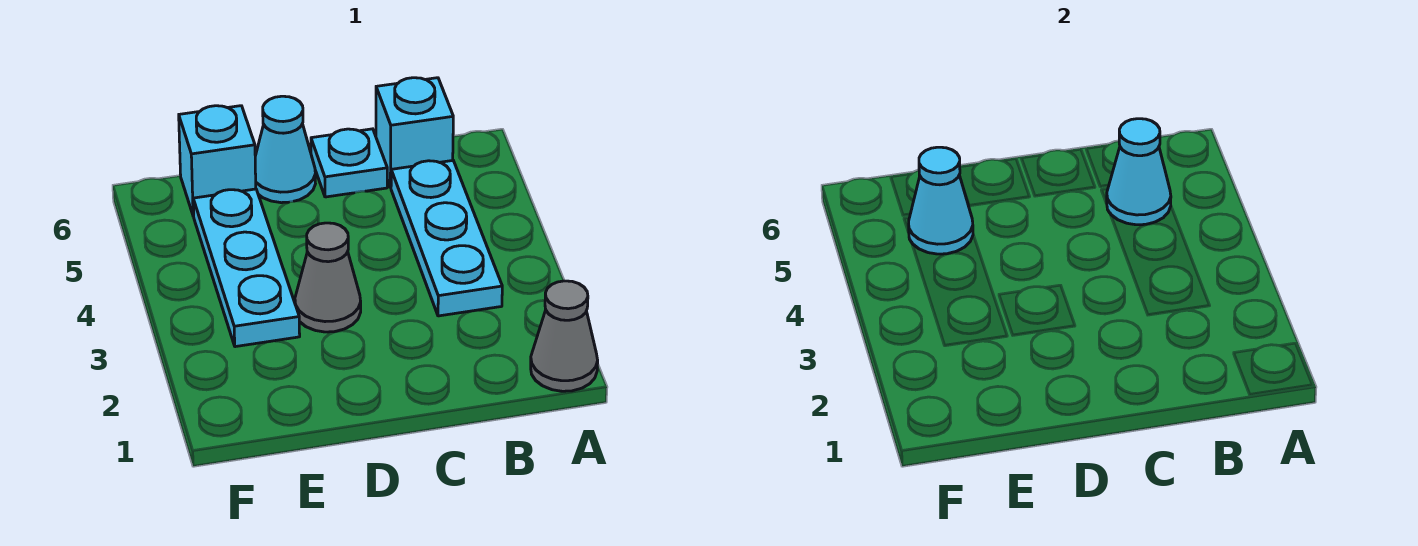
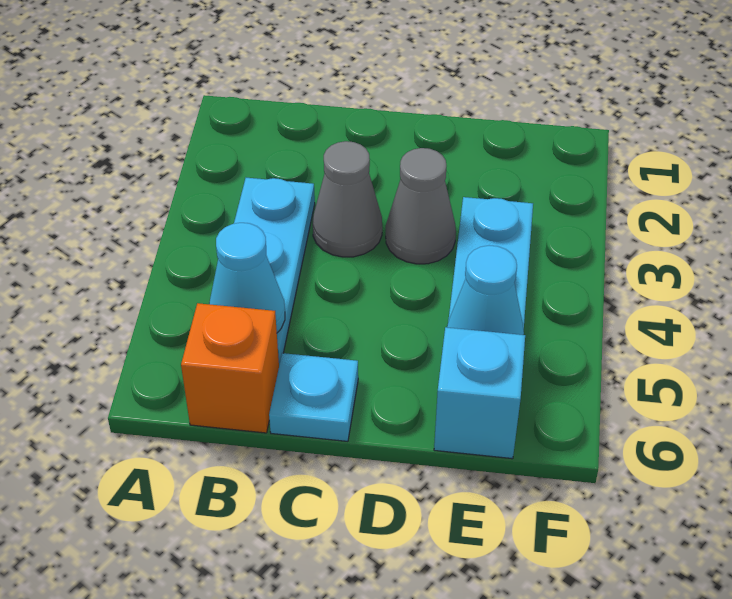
grey cone A1 level 1 -> grey cone C3 level 1
cyan brick B6 level 1 -> orange brick B6 level 1
cyan cone D6 level 1 -> none

